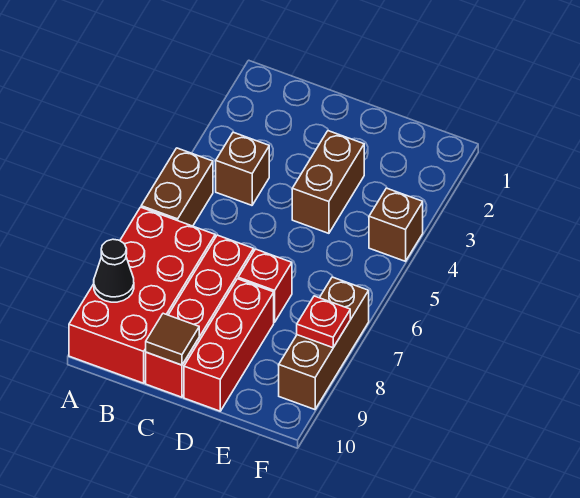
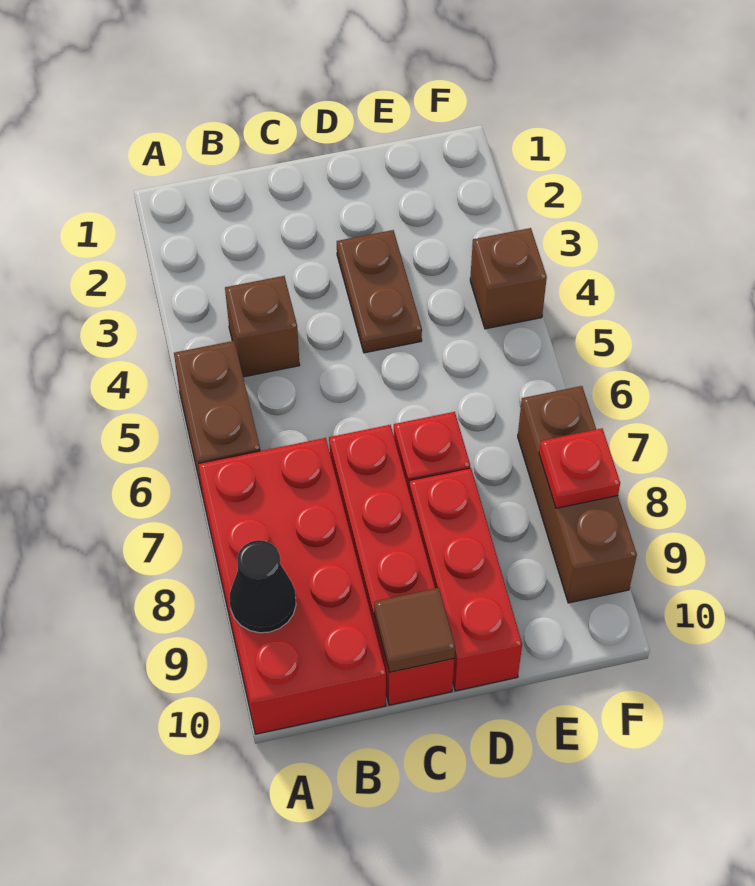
brown brick D3:D4 level 1 -> brown plate D3:D4 level 1

